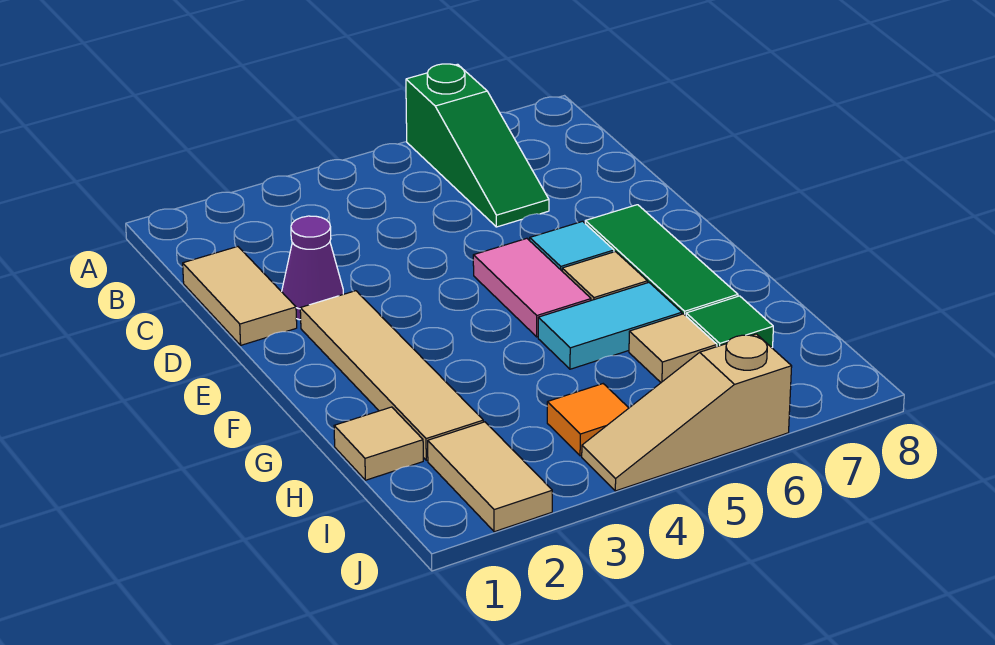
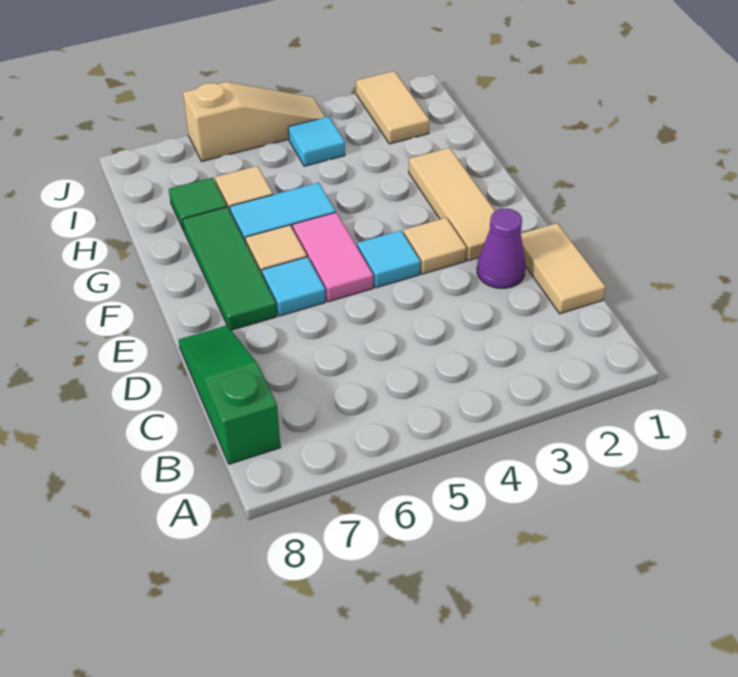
green slope A6:C6 level 1 top A -> green slope B8:D8 level 1 top B
tan tile E2:H2 level 1 -> tan tile E2:G2 level 1
none -> cyan tile E4 level 1
tan tile H1 level 1 -> tan tile E3 level 1
orange tile I4 level 1 -> cyan tile I4 level 1

